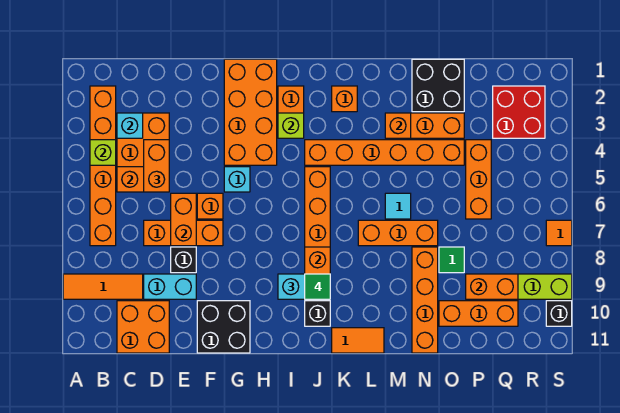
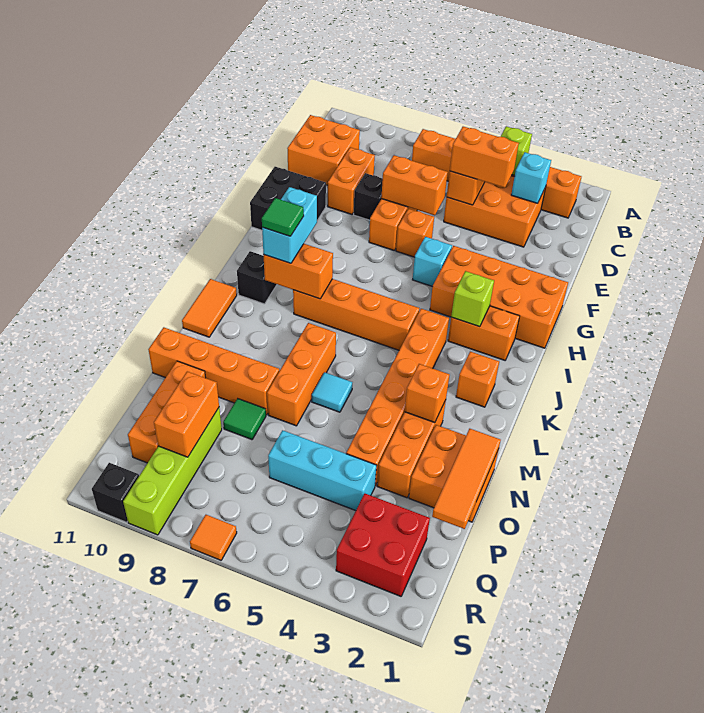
orange tile A9:C9 level 1 -> orange tile N1:P1 level 2
cyan brick D9:E9 level 1 -> orange brick D9:E9 level 1
black brick N1:O2 level 1 -> orange brick N1:O2 level 1
orange brick P4:P6 level 1 -> cyan brick P4:P6 level 1

